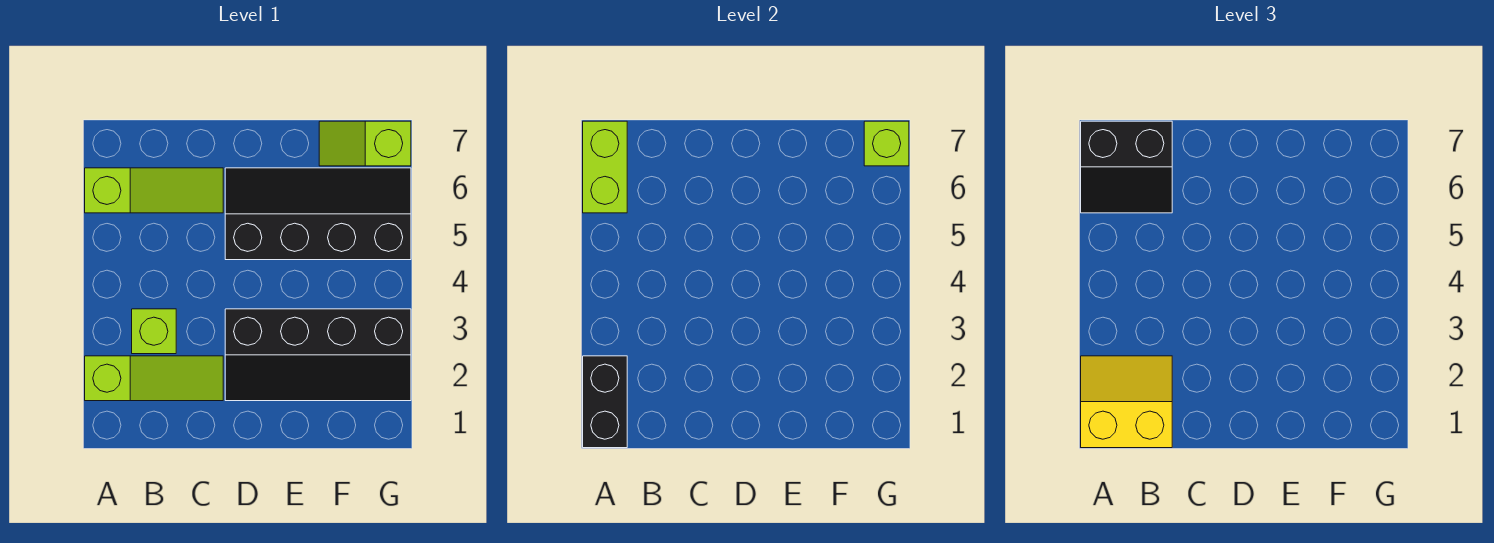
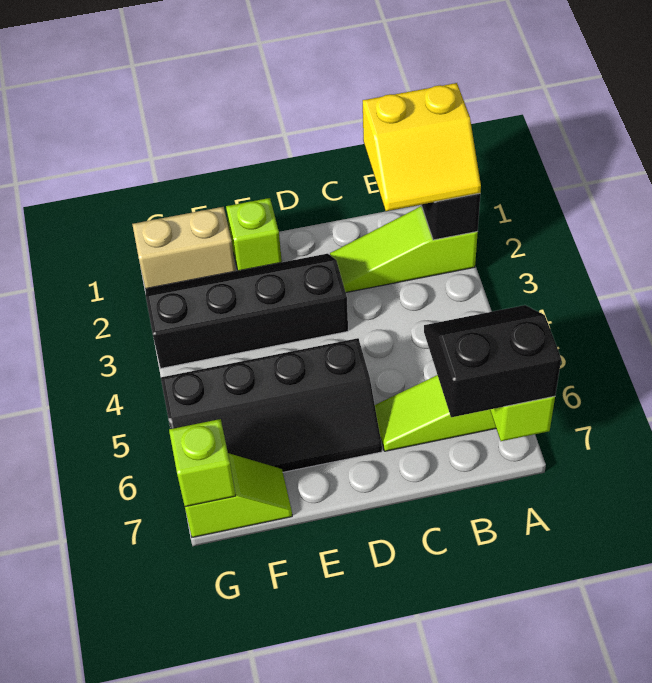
lime brick B3 level 1 -> lime brick E1 level 1
none -> tan brick F1:G1 level 1

